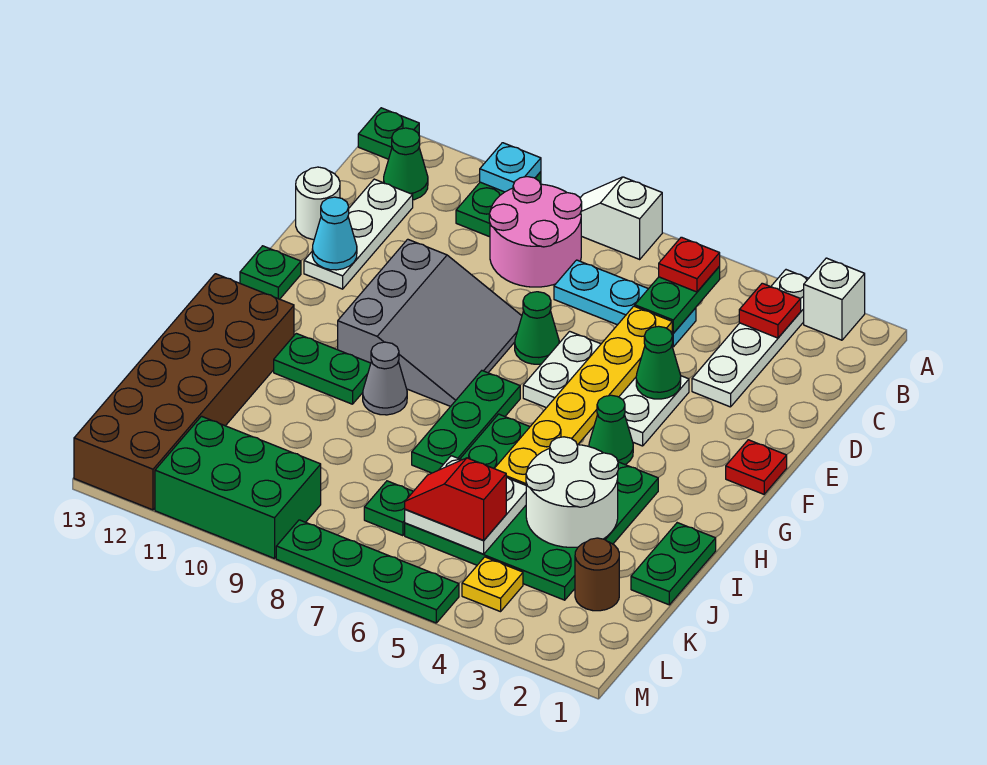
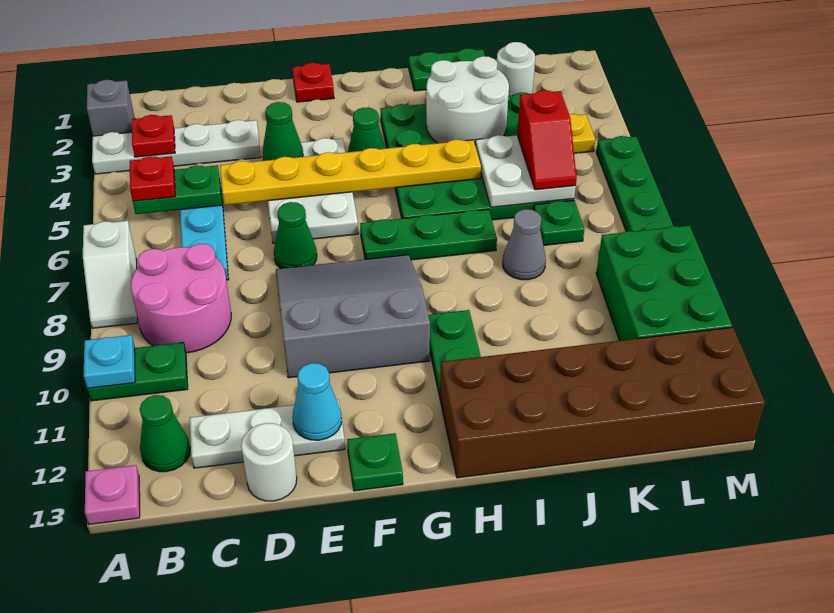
white brick A2 level 1 -> grey brick A2 level 1
green plate A13 level 1 -> pink plate A13 level 1
grey cone H9 level 1 -> grey cone J8 level 1
brown round brick K2 level 1 -> white round brick K2 level 1

